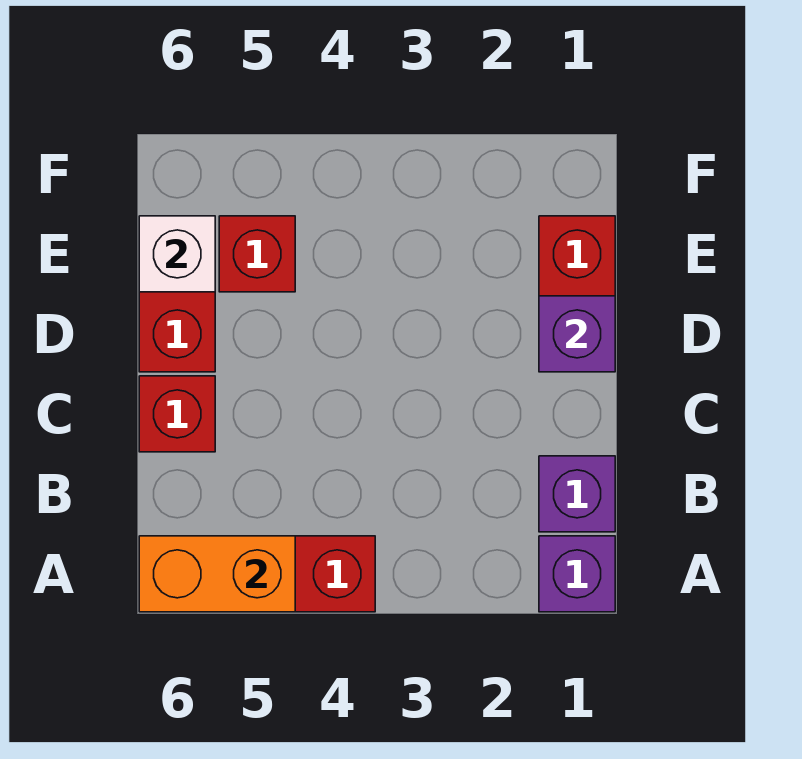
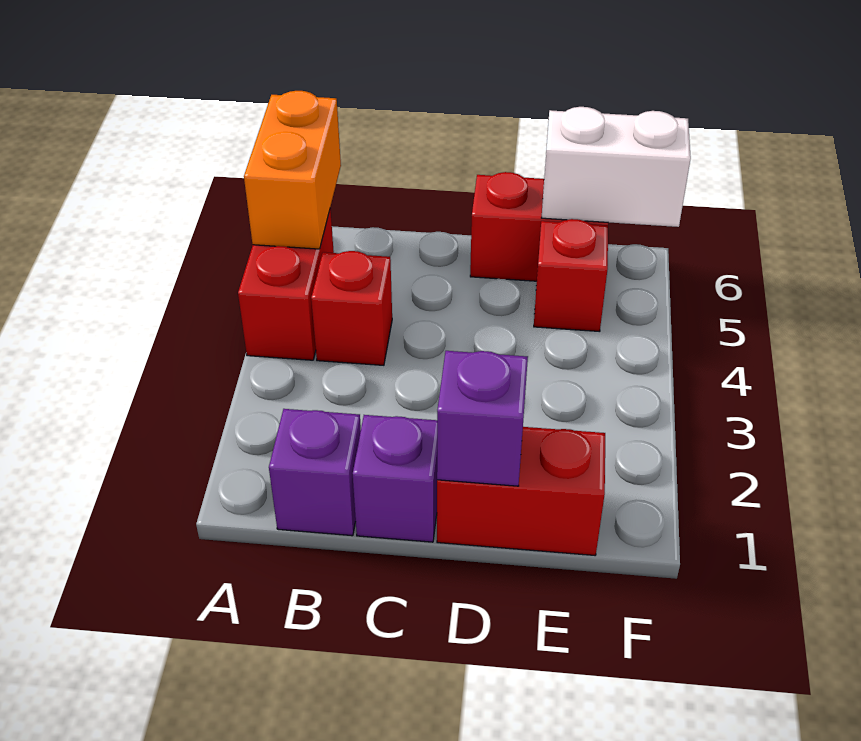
purple brick A1 level 1 -> purple brick C1 level 1
red brick C6 level 1 -> red brick B4 level 1
white brick E6 level 2 -> white brick E6:F6 level 2

